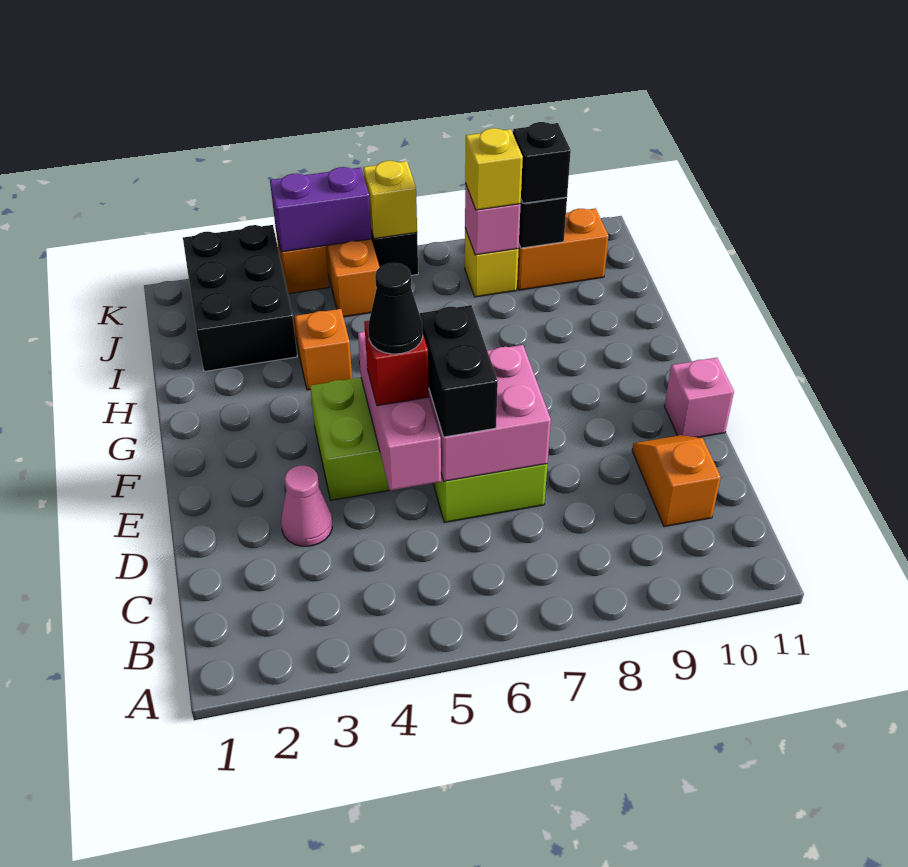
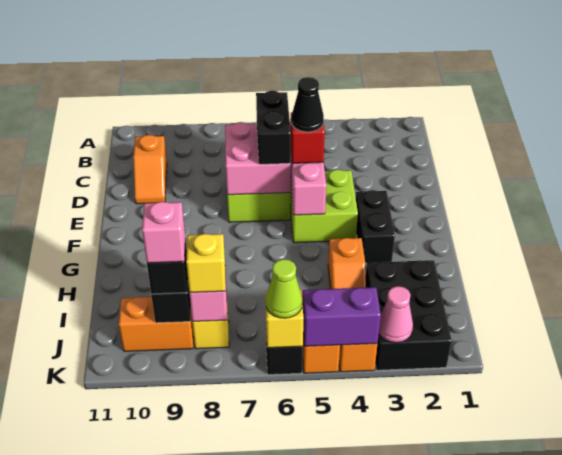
pink cone D3 level 1 -> pink cone K3 level 2
pink brick E11 level 1 -> pink brick J9 level 4
none -> black brick F3:G3 level 1
none -> lime cone K6 level 3

